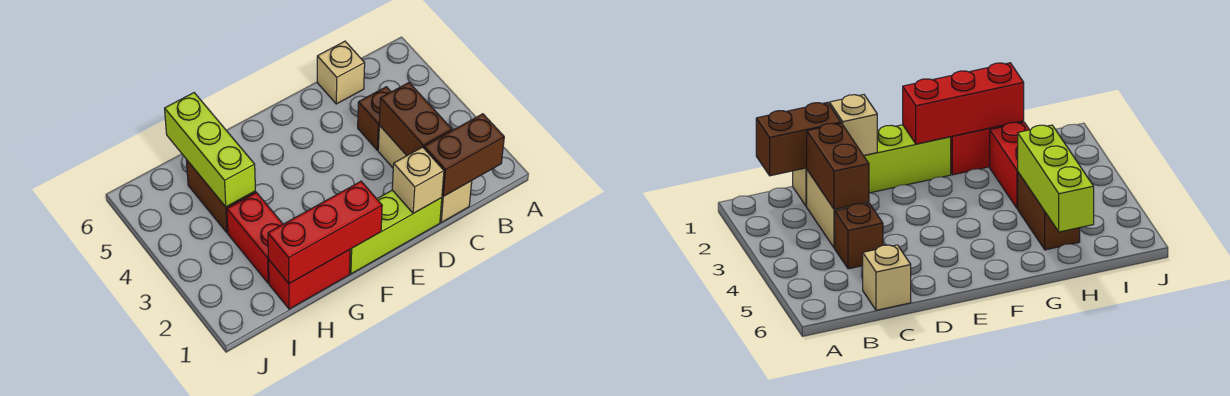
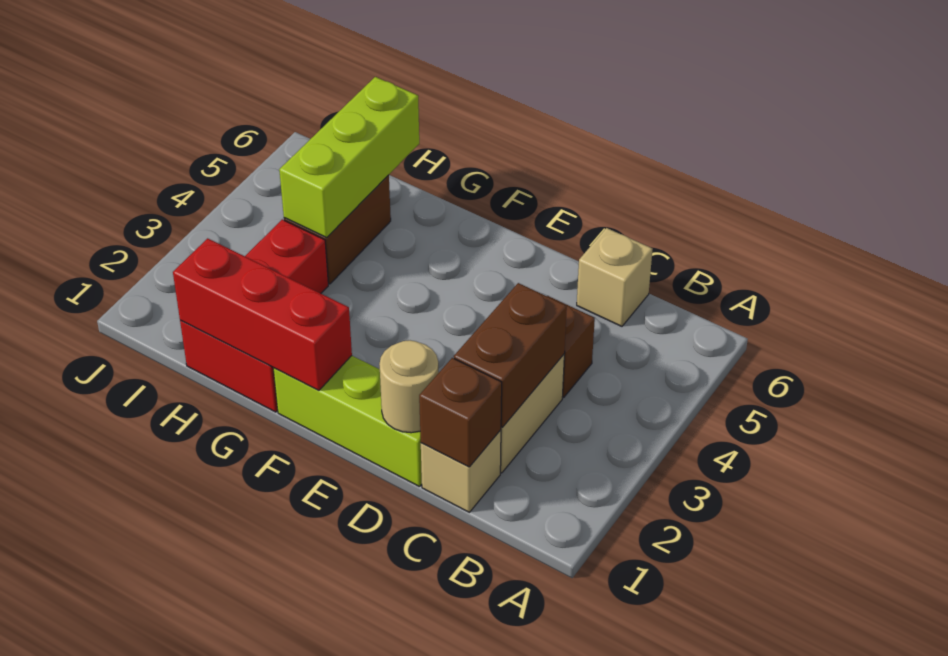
brown brick B1:C1 level 2 -> brown brick C1 level 2
tan brick D1 level 2 -> tan round brick D1 level 2

